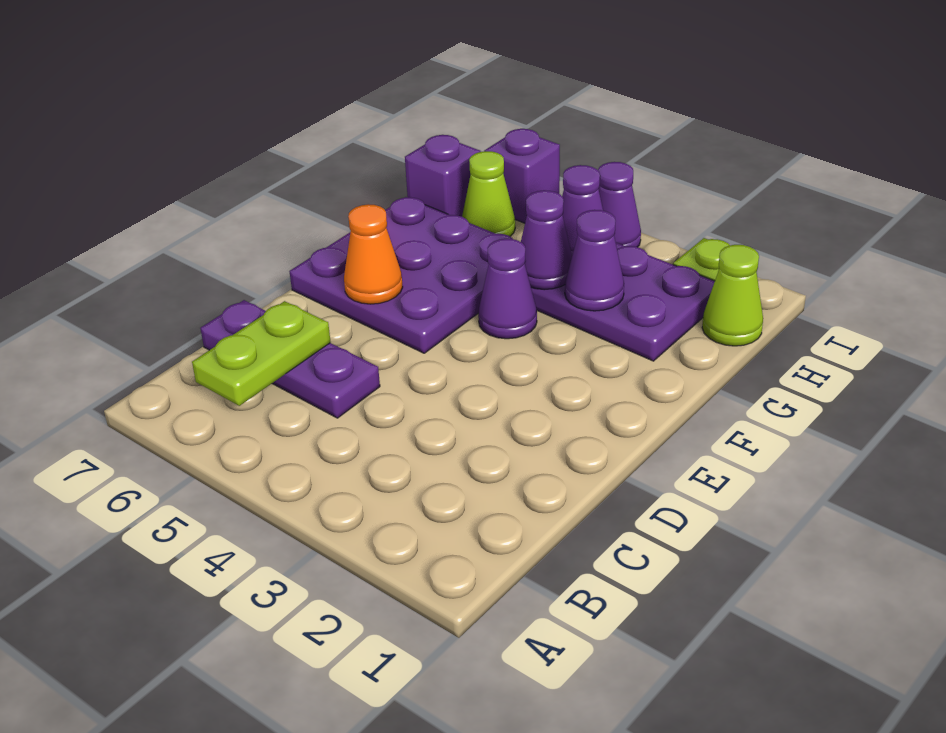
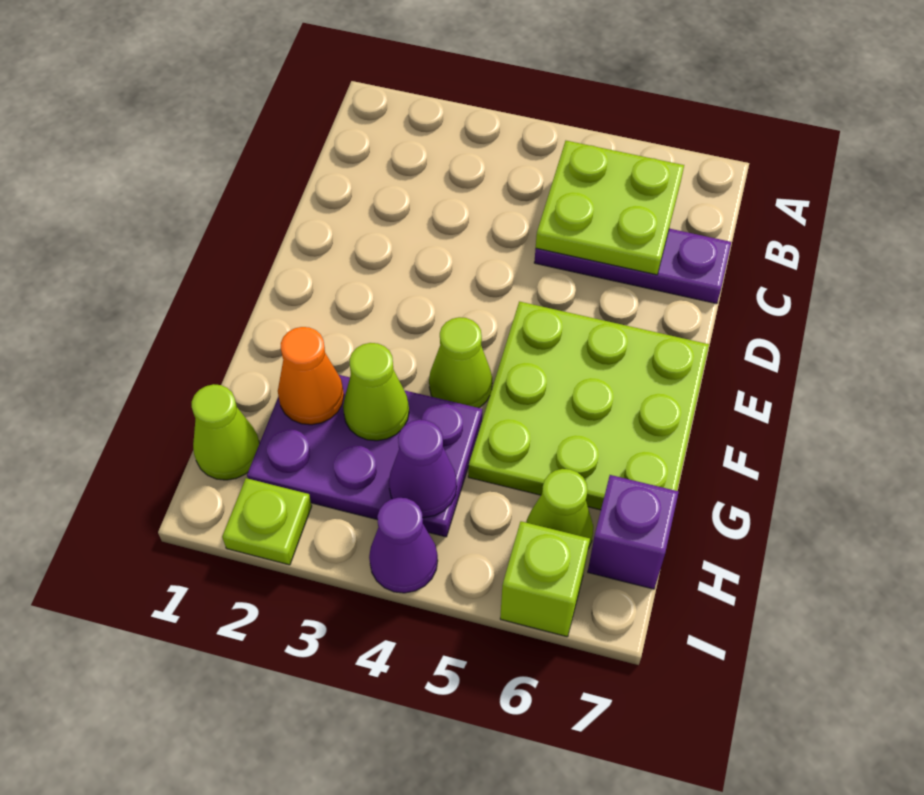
lime plate B6:C6 level 2 -> lime plate B5:C6 level 2
purple plate E5:G7 level 1 -> lime plate E5:G7 level 1
orange cone E6 level 2 -> orange cone G2 level 2
purple cone F4 level 1 -> lime cone F4 level 1
purple cone G3 level 2 -> lime cone G3 level 2
purple cone G4 level 2 -> none
purple brick I6 level 1 -> lime brick I6 level 1

